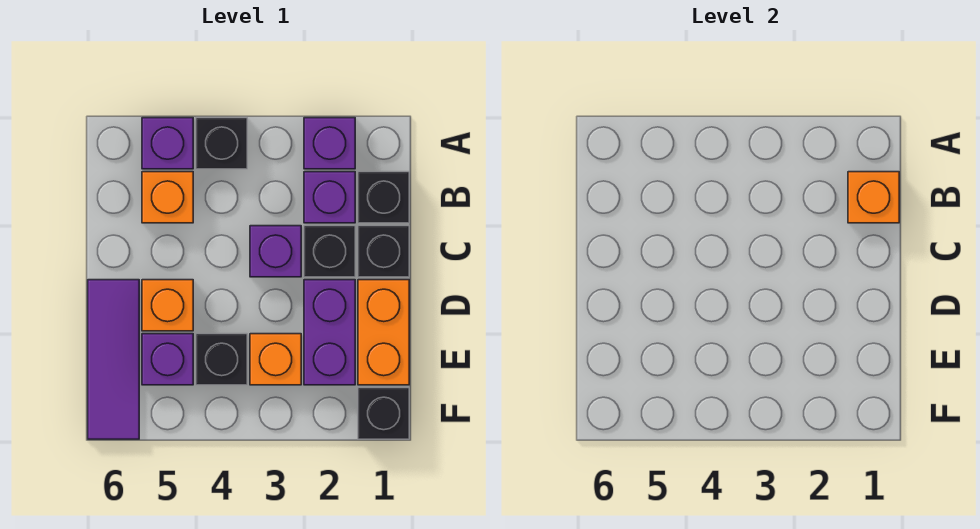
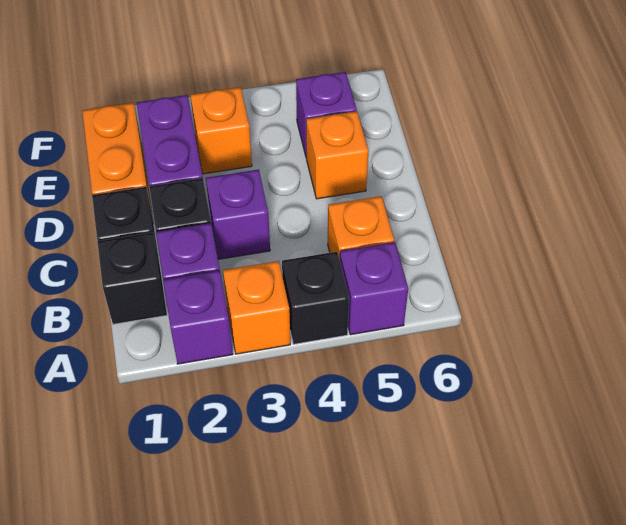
orange brick B1 level 2 -> orange brick A3 level 1
purple tile D6:F6 level 1 -> none
black brick E4 level 1 -> none
black brick F1 level 1 -> none

